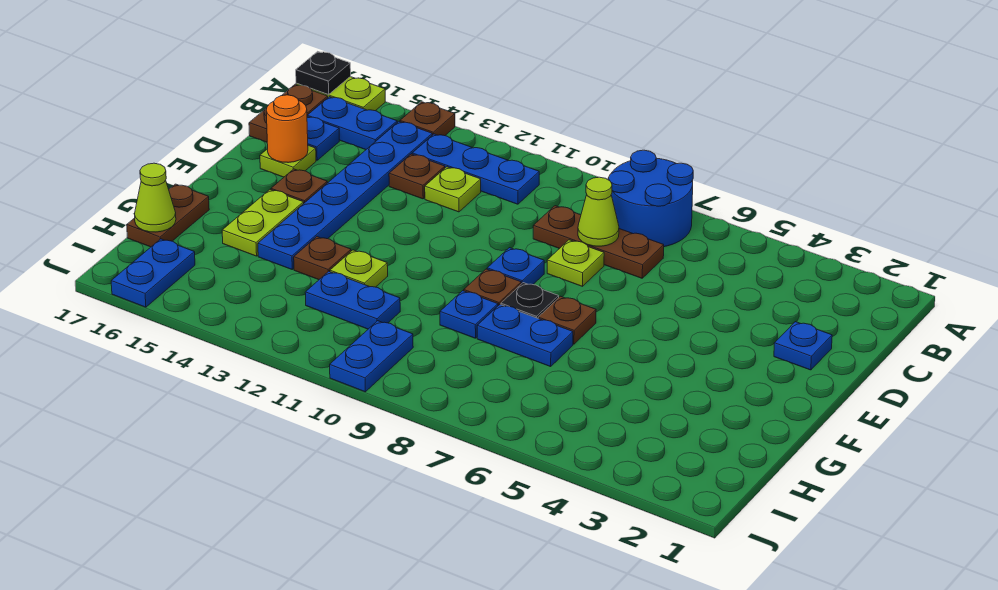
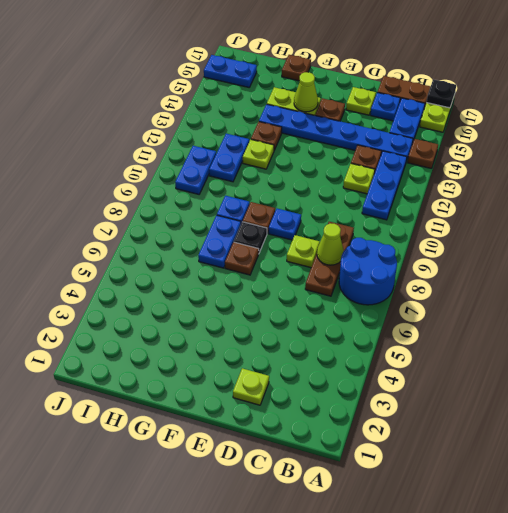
blue plate D2 level 1 -> lime plate D2 level 1
orange round brick D16 level 2 -> none
brown plate G17:H17 level 1 -> brown plate G17 level 1
lime cone H17 level 2 -> lime cone F15 level 2
blue plate I10:J10 level 1 -> blue plate I10:I11 level 1

